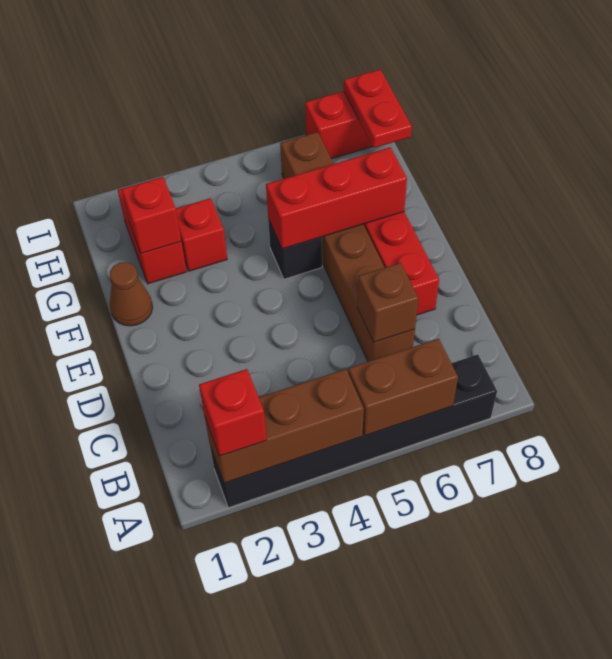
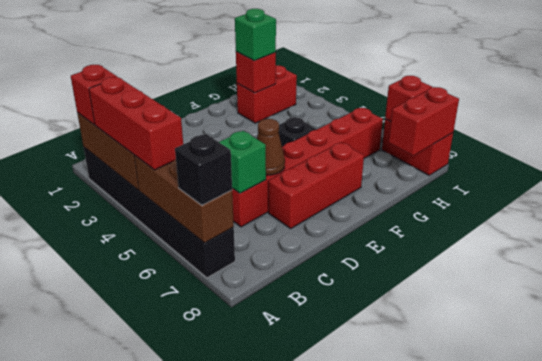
brown brick A5:A6 level 2 -> brown brick A5:A7 level 2
none -> black brick A7 level 3
brown brick C6:H6 level 1 -> red brick C6:H6 level 1
brown brick C6 level 2 -> green brick C6 level 2
brown cone F1 level 1 -> brown cone D6 level 2
red brick F5:F7 level 2 -> red brick A3:A5 level 3
none -> green brick G2 level 3
red brick G3 level 1 -> red brick I7 level 2
red plate H8:I8 level 2 -> red brick H8:I8 level 2

